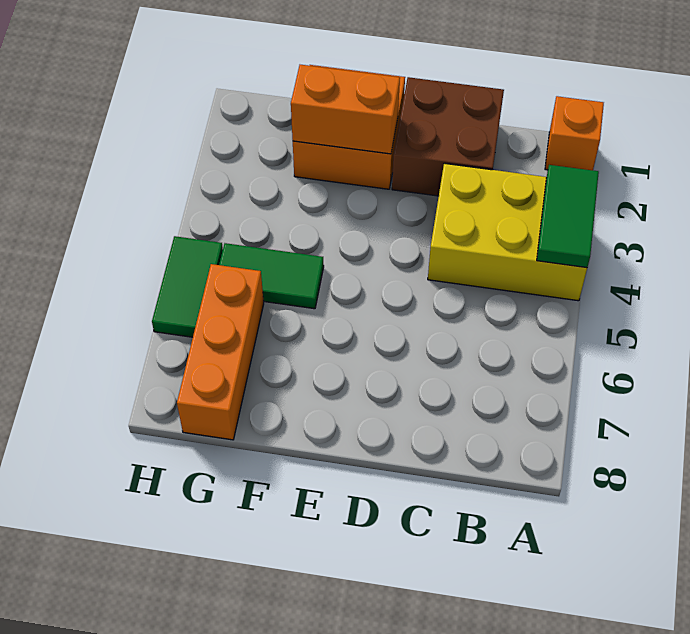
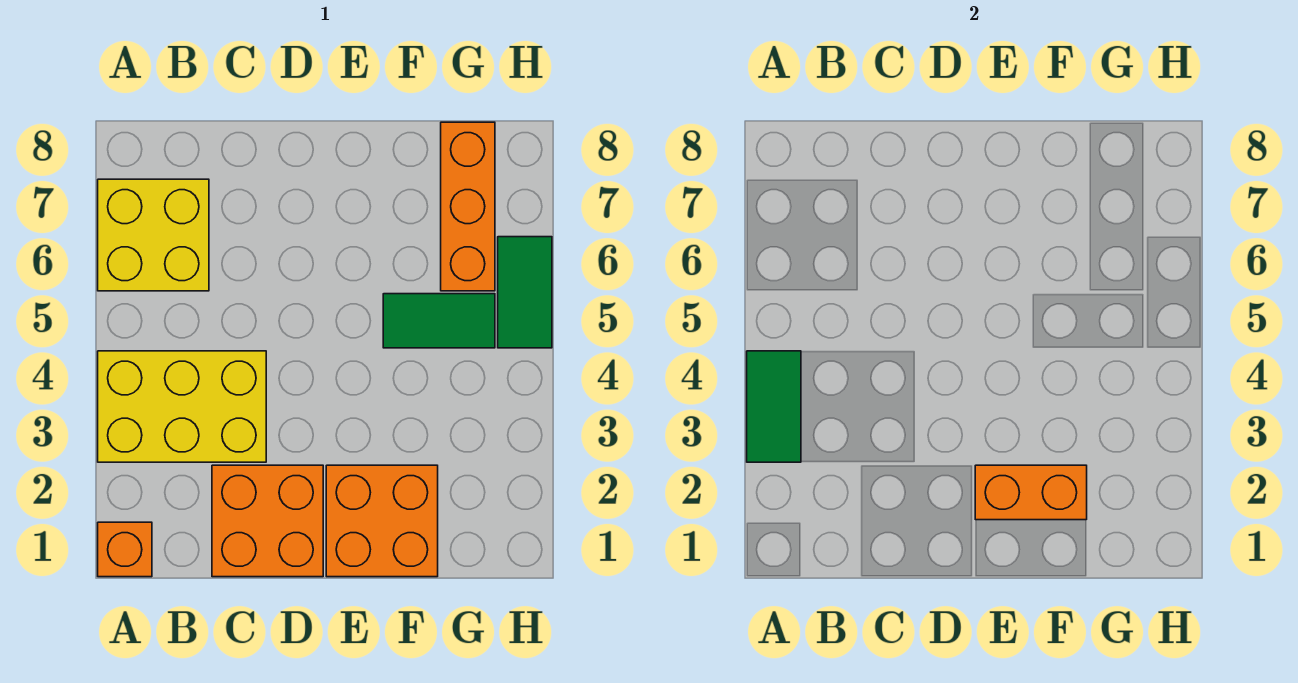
none -> yellow brick A6:B7 level 1
brown brick C1:D2 level 1 -> orange brick C1:D2 level 1

